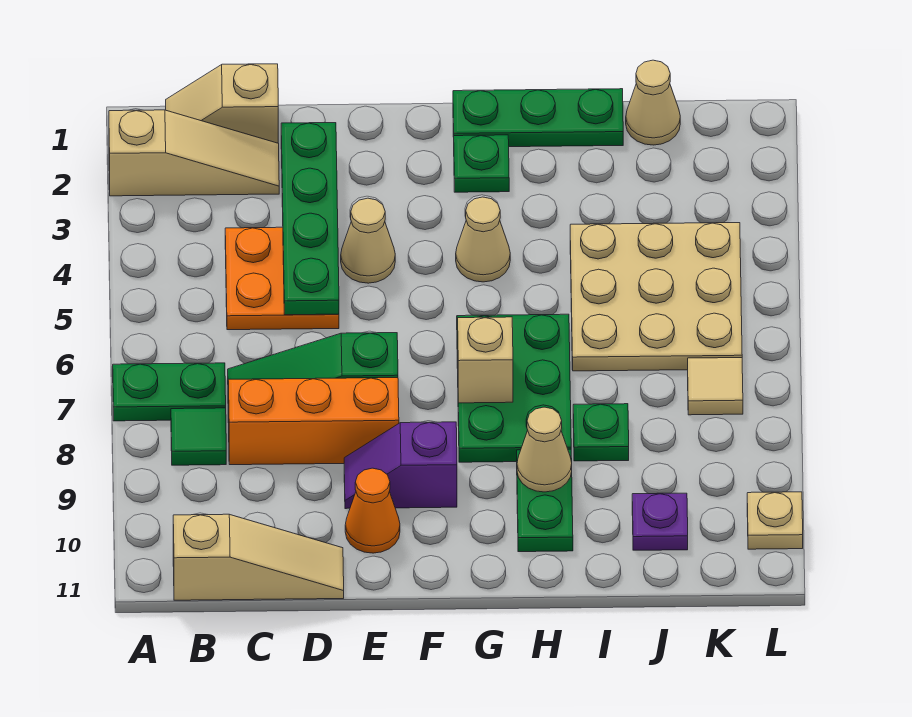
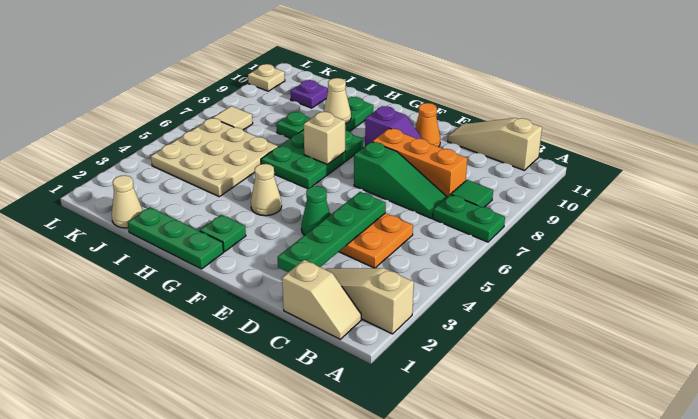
tan cone E4 level 1 -> green cone E4 level 1

